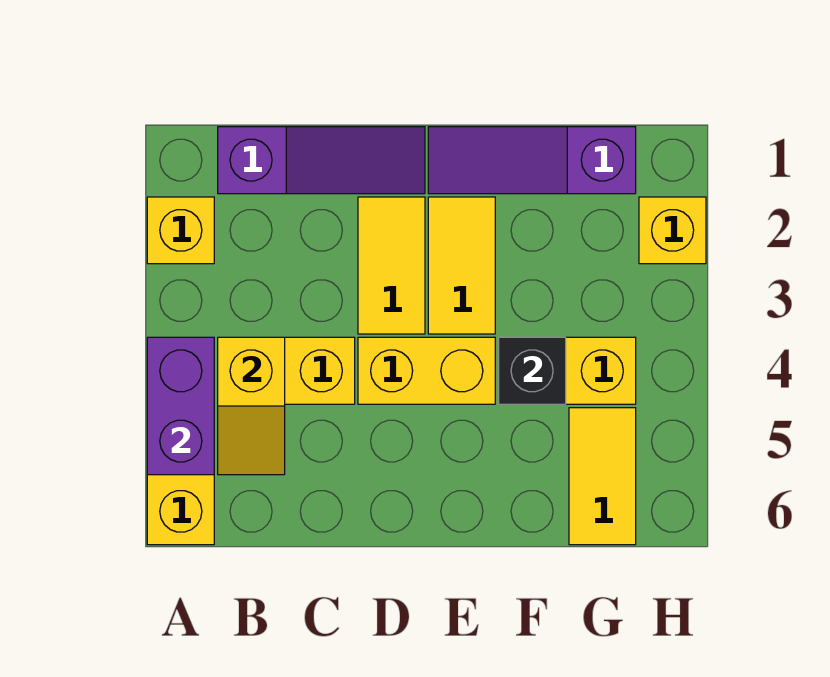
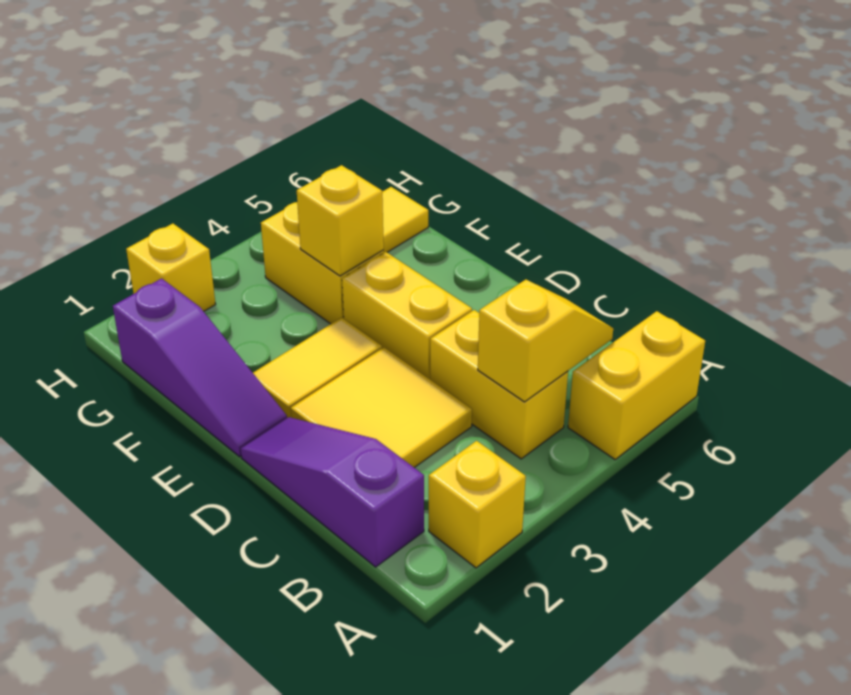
purple brick A4:A5 level 2 -> none
yellow tile D2:D3 level 1 -> yellow tile C2:D3 level 1
black brick F4 level 2 -> yellow brick F4 level 2

